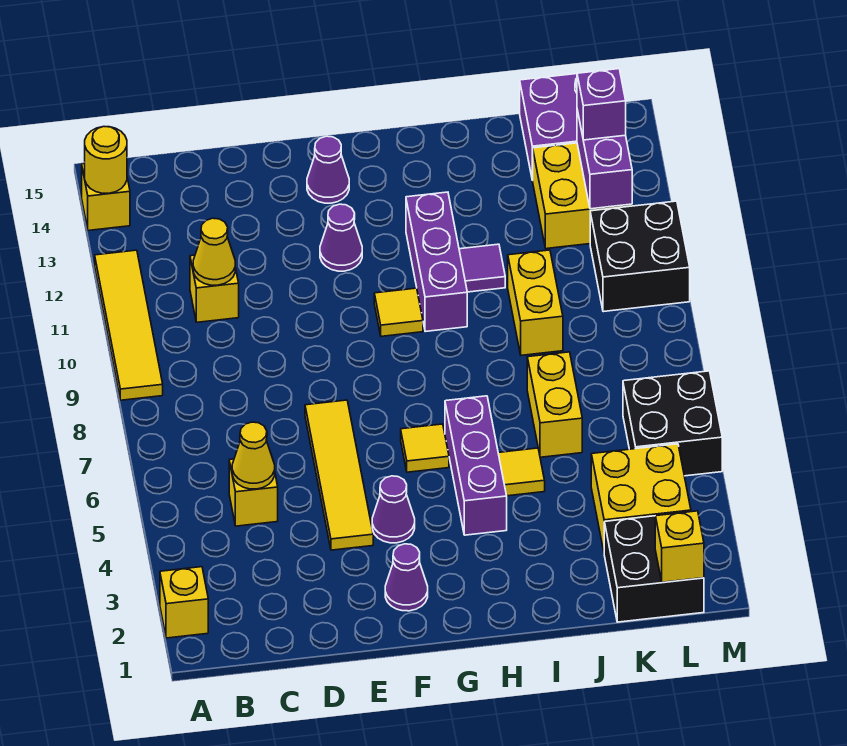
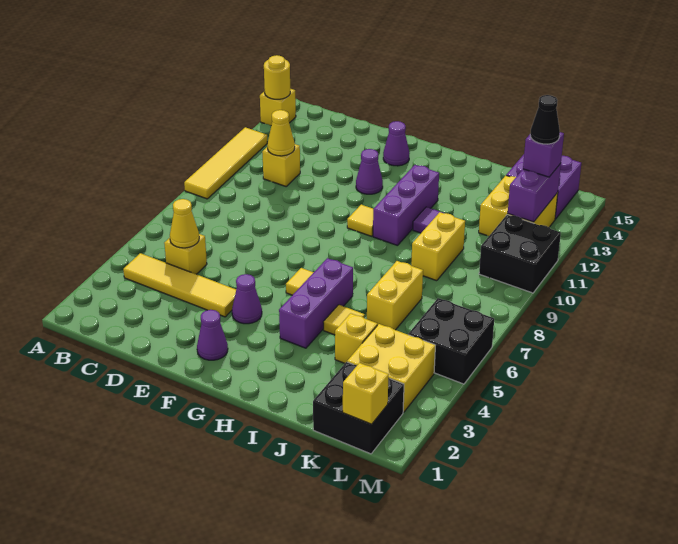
yellow brick A2 level 1 -> yellow brick J4 level 1
yellow tile E4:E7 level 1 -> yellow tile B4:E4 level 1
none -> black cone L13 level 4

